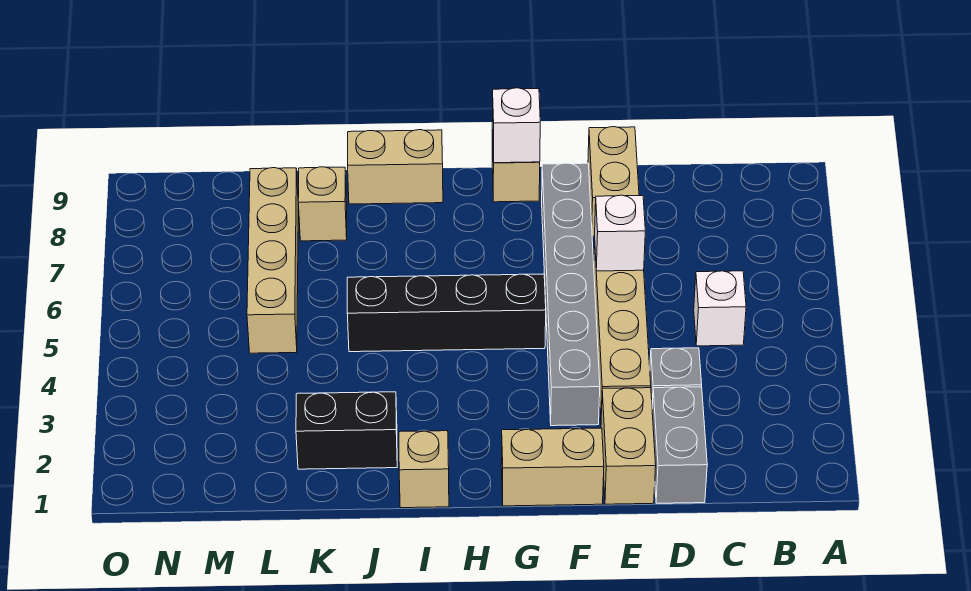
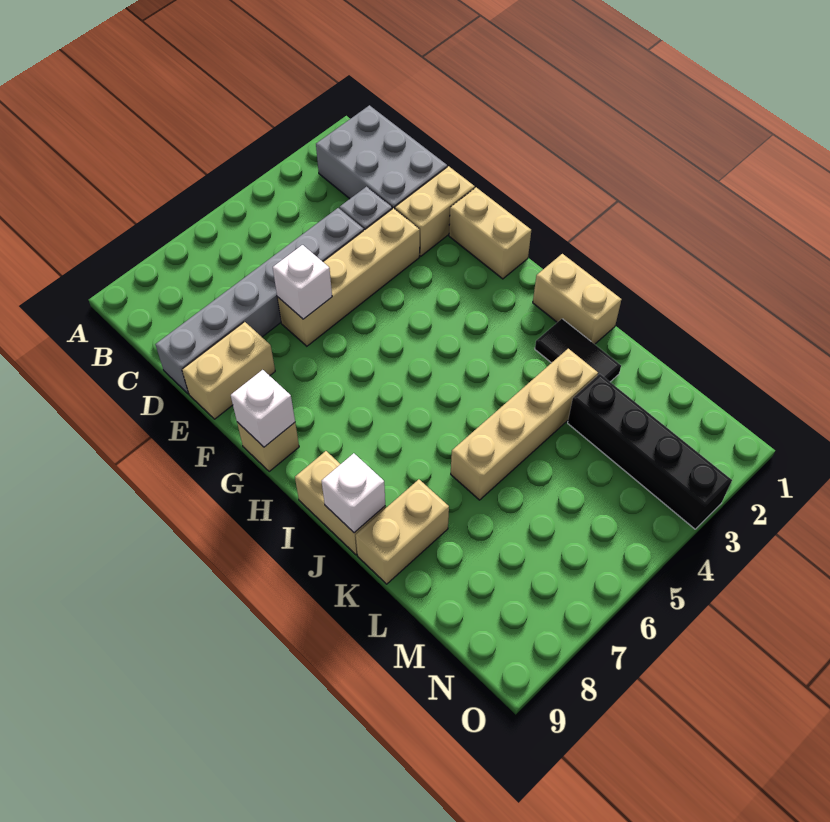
white brick C5 level 1 -> white brick J9 level 2
grey brick D1:D2 level 1 -> grey brick B1:D2 level 1
grey brick F3:F8 level 1 -> grey brick D4:D9 level 1
black brick G5:J5 level 1 -> black brick L3:O3 level 1
tan brick I1 level 1 -> tan brick I1:J1 level 1
black brick J2:K2 level 1 -> black tile J2:K2 level 1
tan brick K8 level 1 -> tan brick K8:K9 level 1
tan brick L5:L8 level 1 -> tan brick K3:K6 level 1

